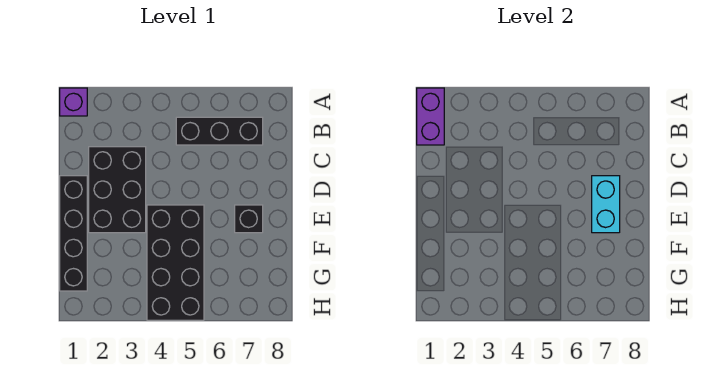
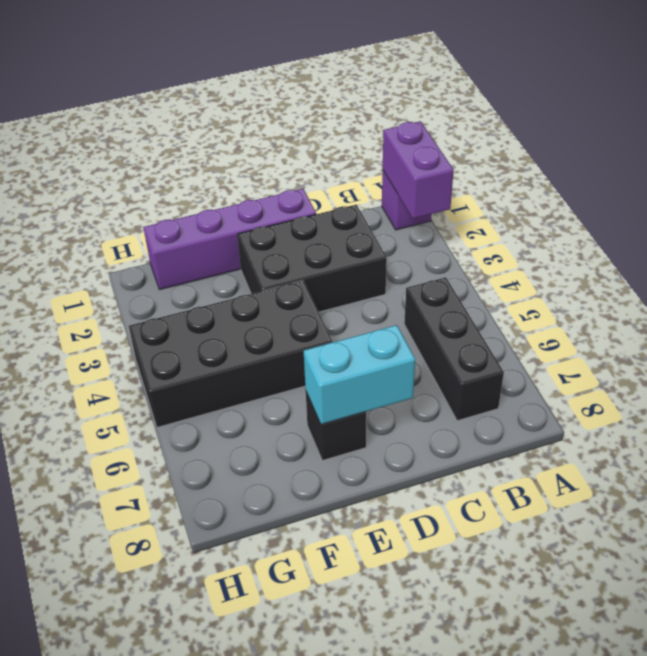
purple brick A1:B1 level 2 -> purple brick A1:A2 level 2
black brick D1:G1 level 1 -> purple brick D1:G1 level 1

